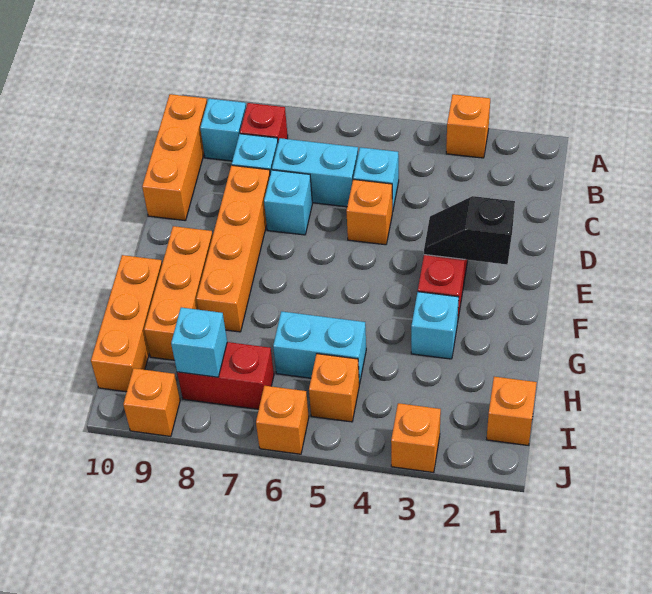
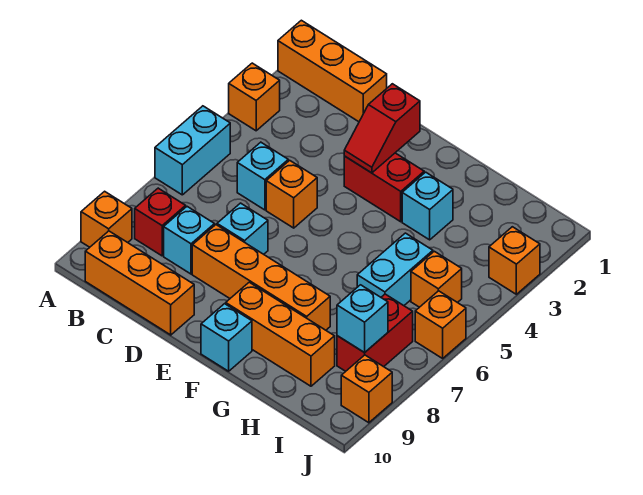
cyan brick B9 level 1 -> cyan brick F10 level 1
cyan brick C6:C7 level 1 -> cyan brick A5:A6 level 1
black slope E2:E3 level 2 top 2 -> red slope E2:E3 level 2 top 2
orange brick G10:I10 level 1 -> orange brick A1:C1 level 1
orange brick I1 level 1 -> orange brick A9 level 1

